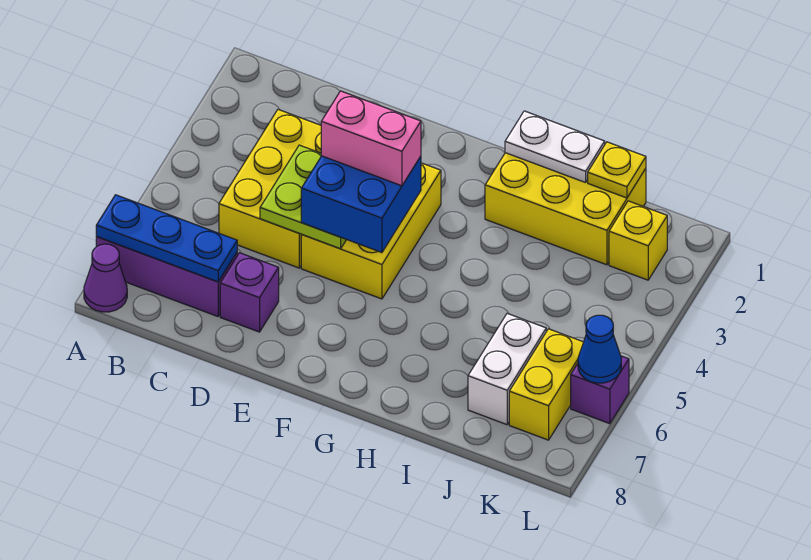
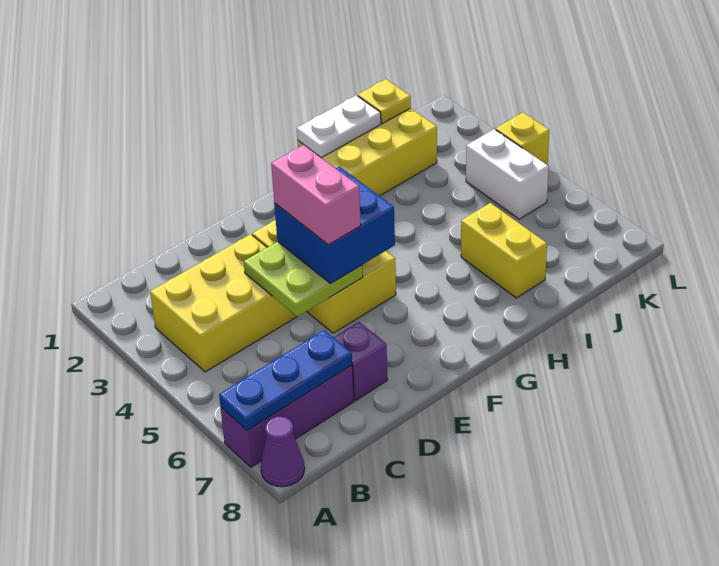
yellow brick C3:D5 level 1 -> yellow brick B3:D4 level 1
pink brick E4:F4 level 4 -> pink brick E4:E5 level 4
white brick J6:J7 level 1 -> white brick K4:K5 level 1
yellow brick K2 level 1 -> yellow brick L4 level 1
yellow brick K6:K7 level 1 -> yellow brick I6:I7 level 1
purple brick L6 level 1 -> none
blue cone L6 level 2 -> none

